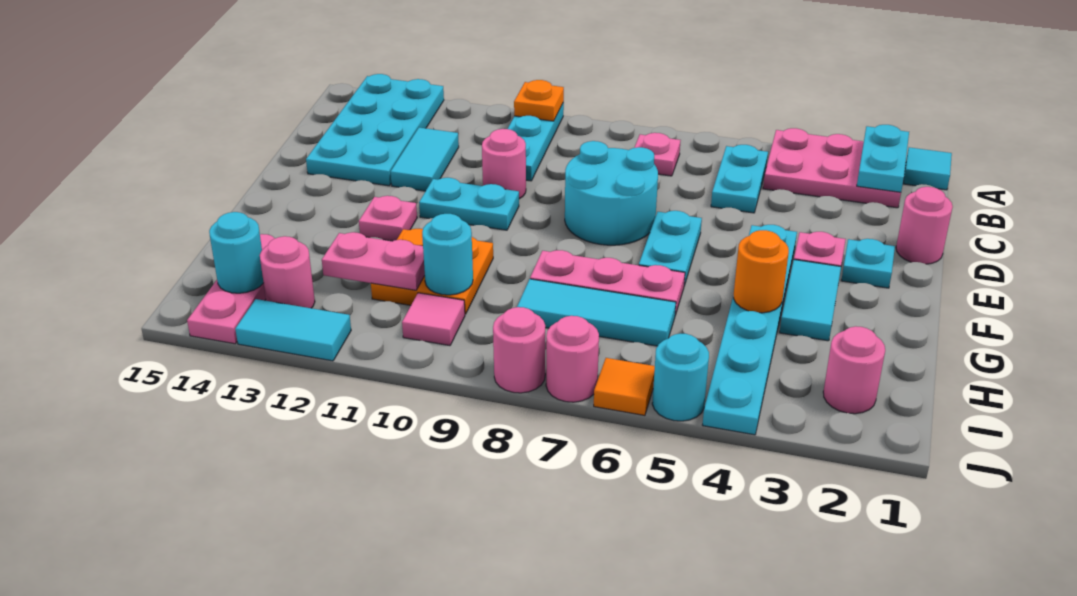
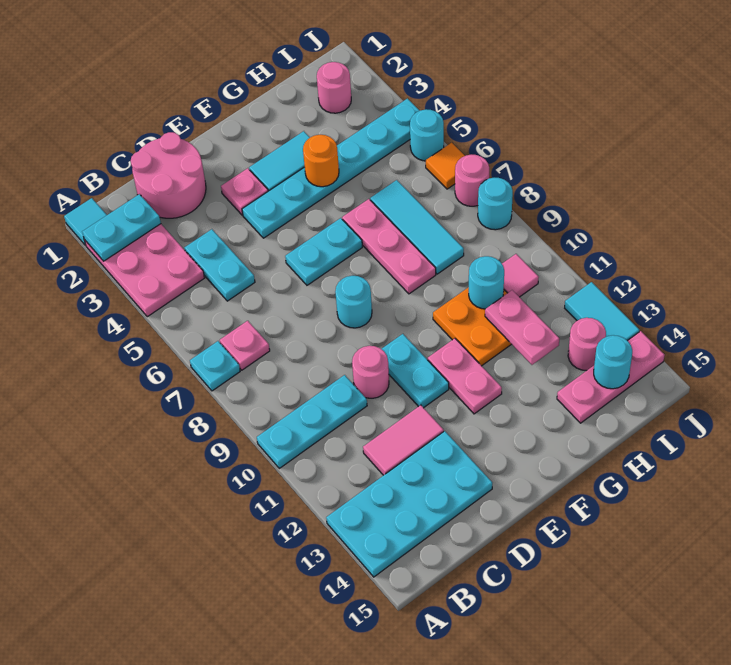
orange plate A10 level 2 -> none
cyan plate B5:C5 level 1 -> cyan plate C4:C5 level 1
cyan tile C12:D12 level 1 -> pink tile C12:D12 level 1
pink round brick D1 level 1 -> pink round brick C1:D2 level 1
cyan round brick D7:E8 level 1 -> cyan round brick E8 level 1
cyan plate E2 level 1 -> cyan plate A7 level 1
pink plate F12 level 1 -> pink plate F11:F12 level 1
pink round brick J8 level 1 -> cyan round brick J8 level 1

